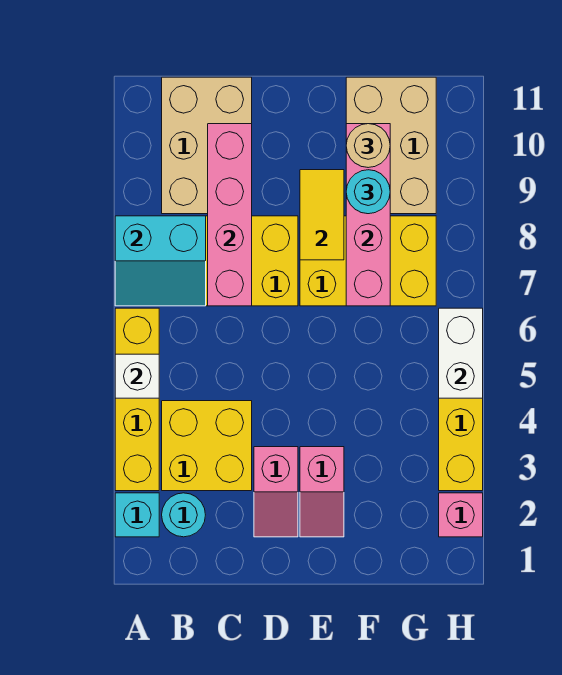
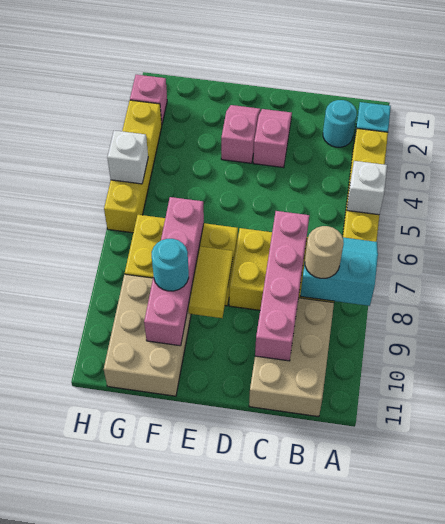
yellow brick B3:C4 level 1 -> none
tan round brick F10 level 3 -> tan round brick B8 level 3
white brick H5:H6 level 2 -> white brick H5 level 2

